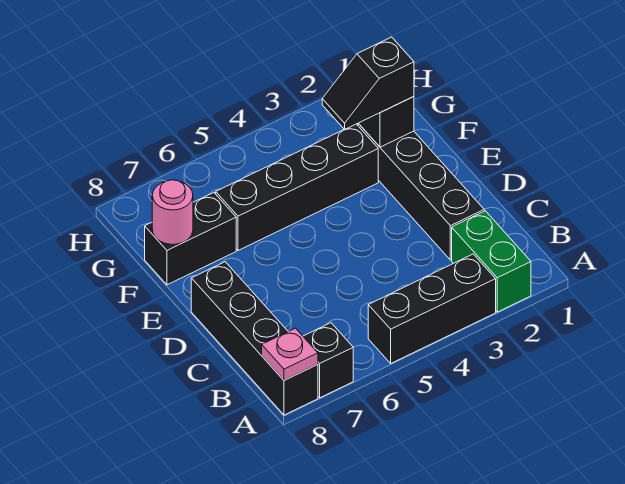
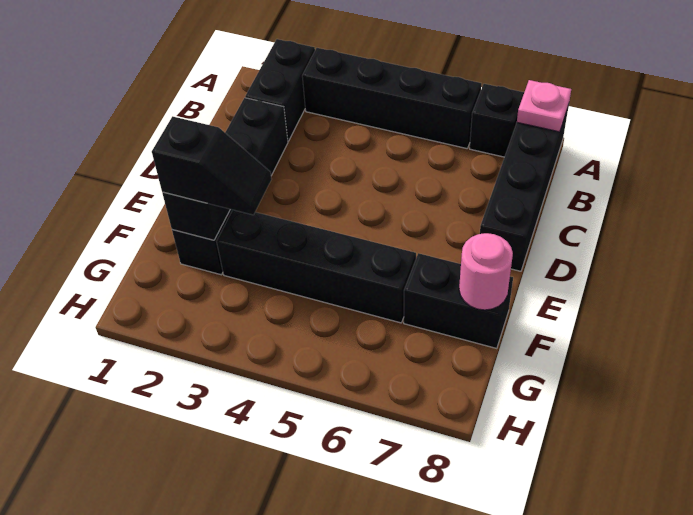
green brick A2:B2 level 1 -> black brick A2:B2 level 1
black brick A3:A5 level 1 -> black brick A3:A6 level 1

